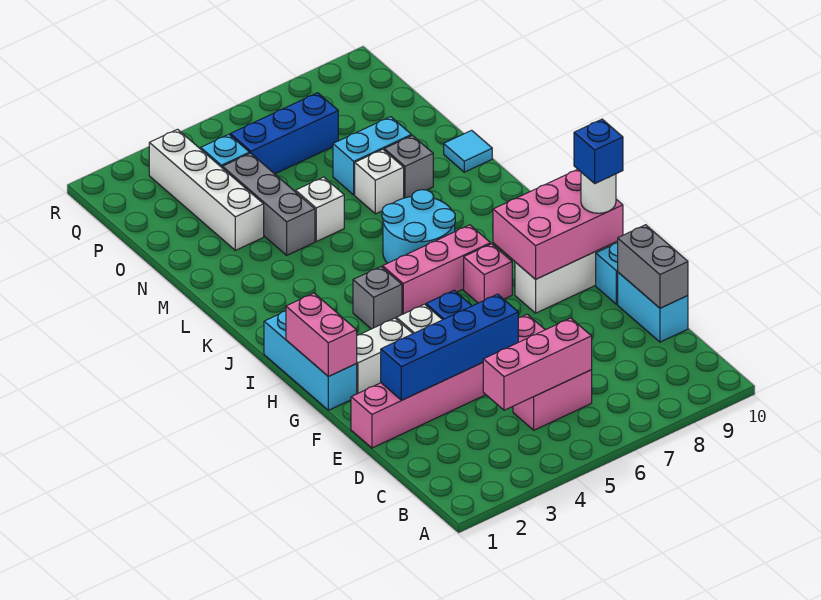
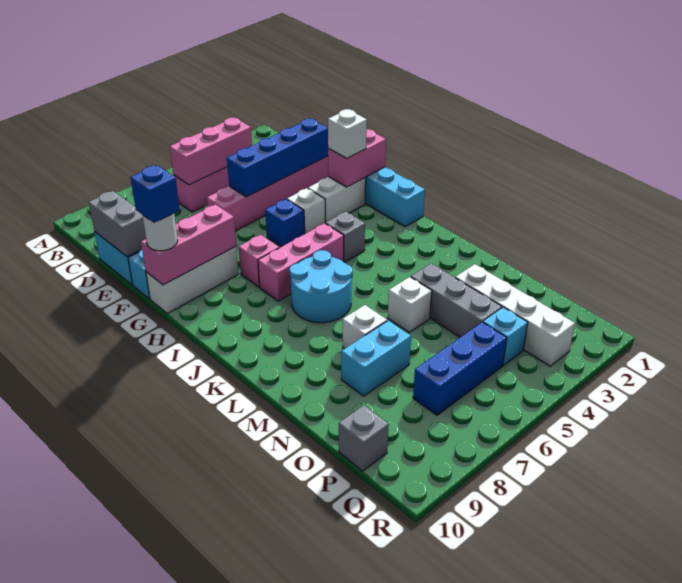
pink brick G1:H1 level 2 -> pink brick G1:G2 level 2
none -> white brick G2 level 3
pink brick G8:H10 level 2 -> pink brick G8:G10 level 2
grey brick M8 level 1 -> grey brick P10 level 1
cyan tile M10 level 1 -> none

